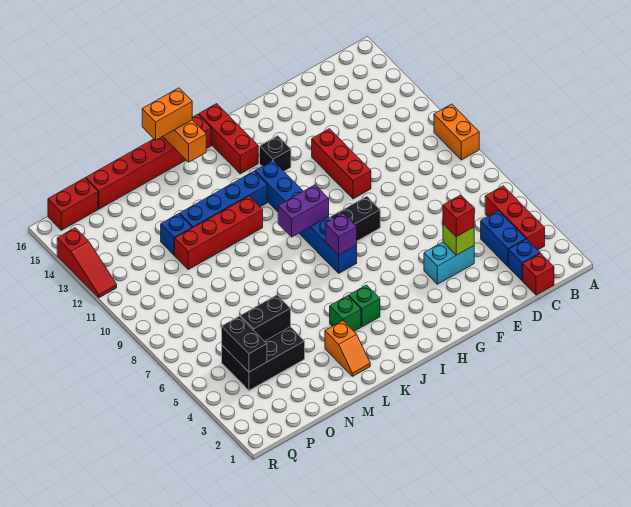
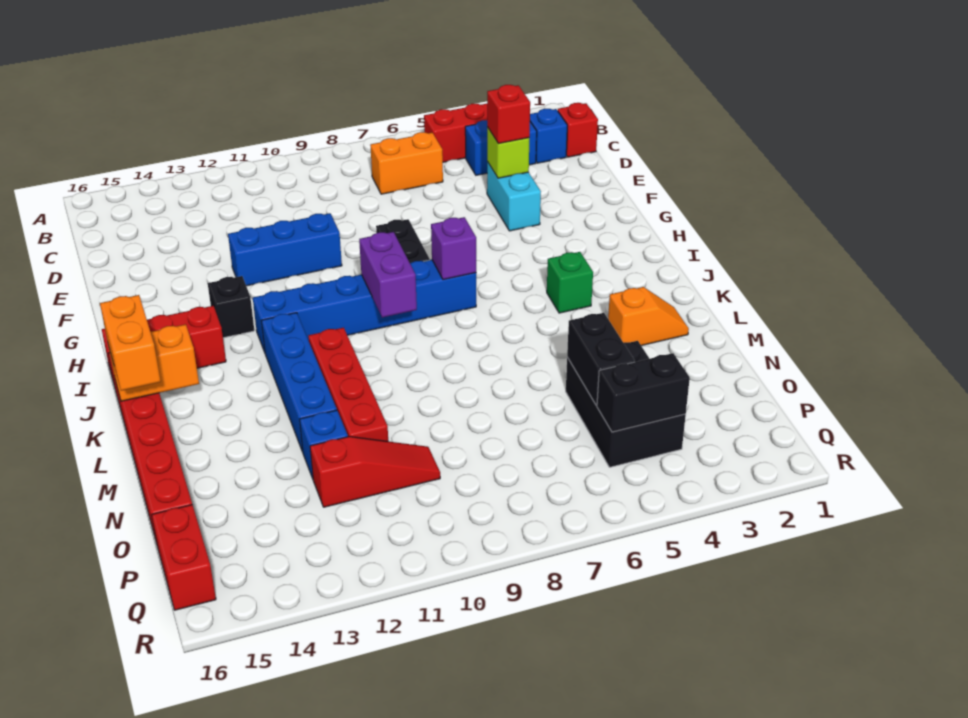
orange brick A9:A10 level 1 -> orange brick C6:C7 level 1
red brick F10:F12 level 1 -> blue brick F10:F12 level 1
green brick K4 level 1 -> none
red slope R12:R14 level 1 top 14 -> red slope O10:O12 level 1 top 12

